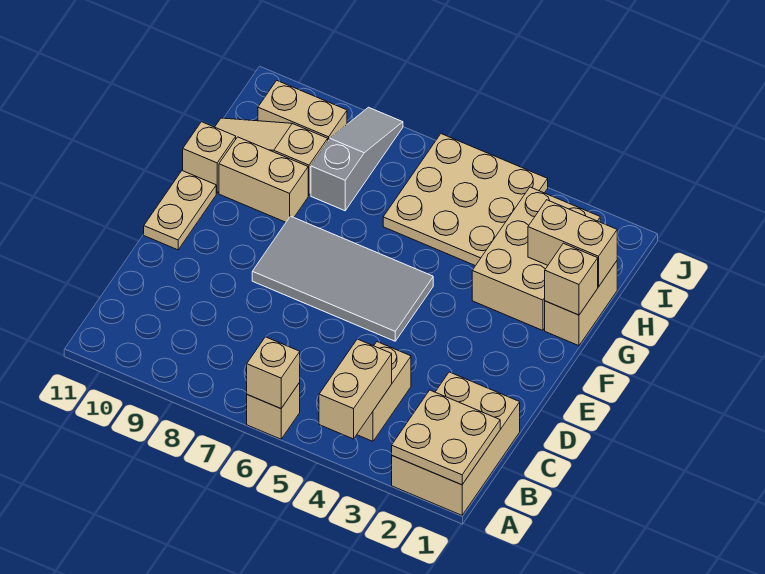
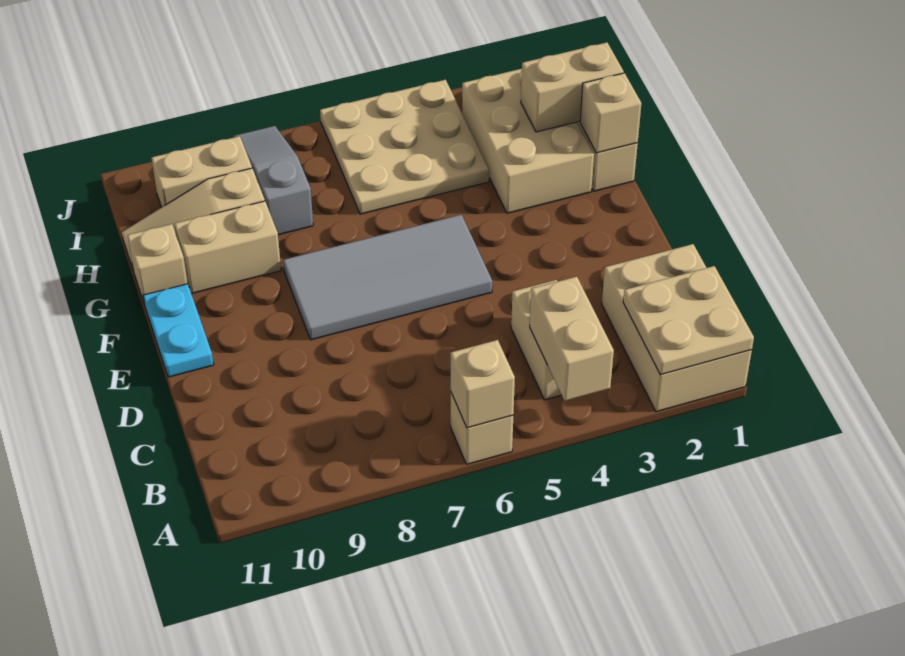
tan plate E11:F11 level 1 -> cyan plate E11:F11 level 1

